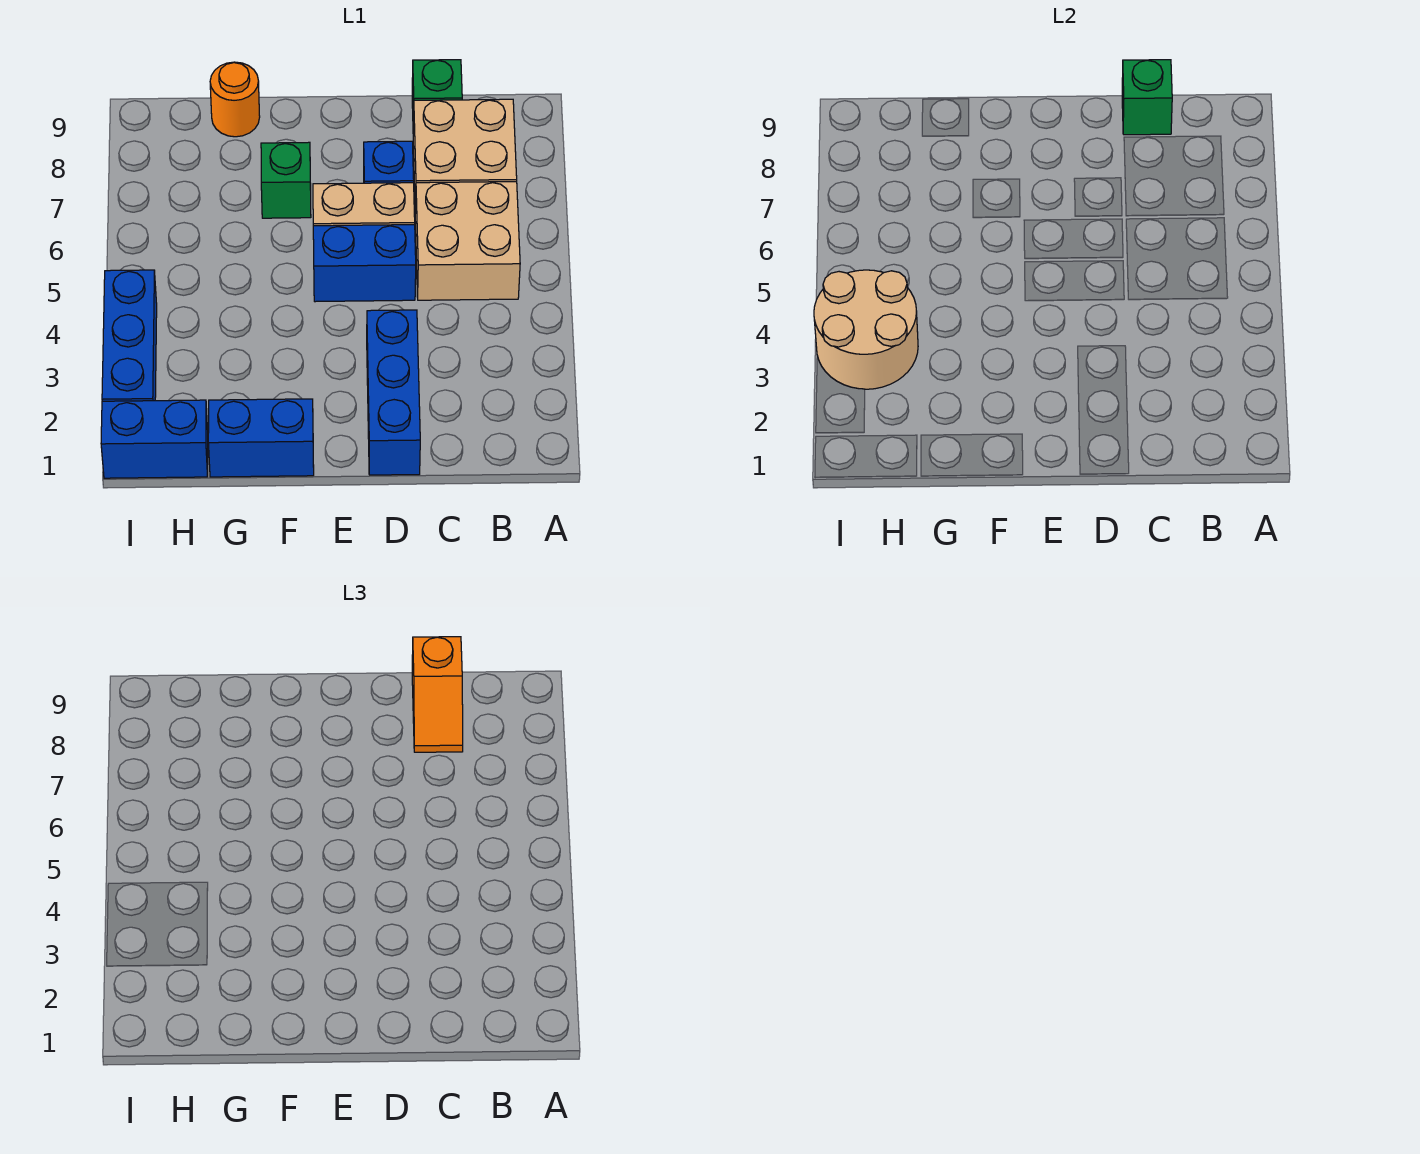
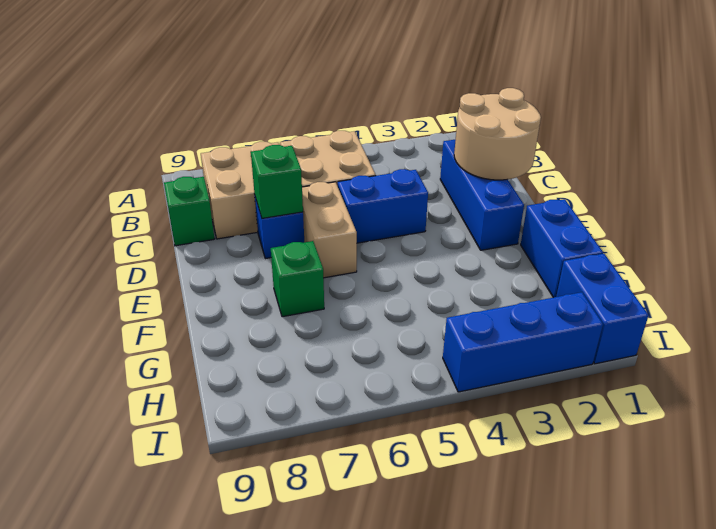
orange slope C8:C9 level 3 top 9 -> none
green brick C9 level 2 -> green brick D7 level 2
blue brick D1:D3 level 1 -> blue brick C2:E2 level 1
blue brick D5:E5 level 1 -> blue brick D4:D5 level 1
orange round brick G9 level 1 -> none
tan round brick H3:I4 level 2 -> tan round brick C1:D2 level 2

